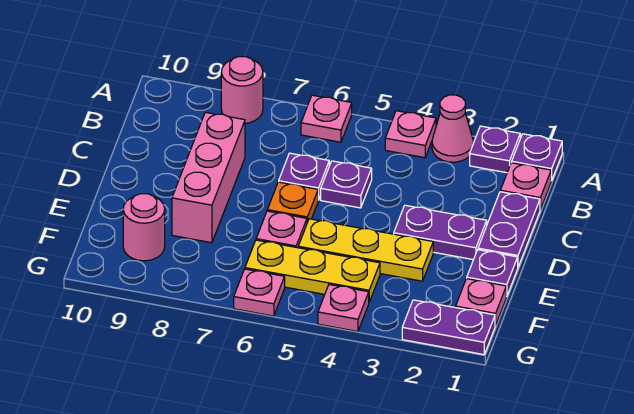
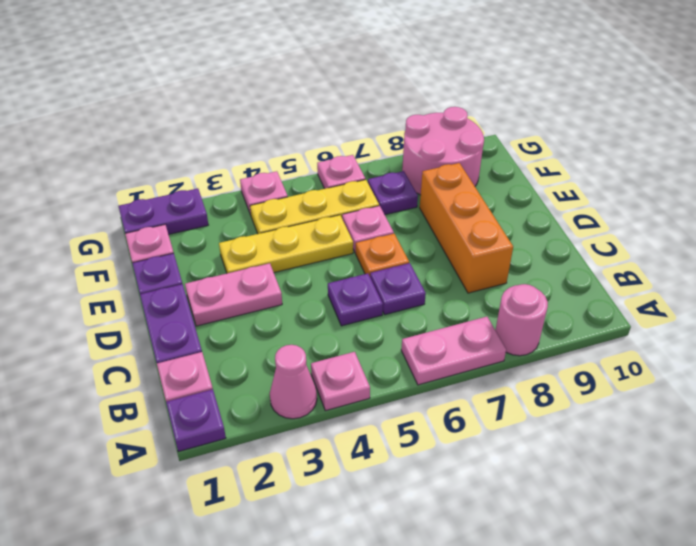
purple plate A2 level 1 -> purple plate F7 level 1
pink plate A6 level 1 -> pink plate A6:A7 level 1
pink brick C8:E8 level 1 -> orange brick C8:E8 level 1
purple plate D2:D3 level 1 -> pink plate D2:D3 level 1
pink round brick F9 level 1 -> pink round brick F8:G9 level 1

